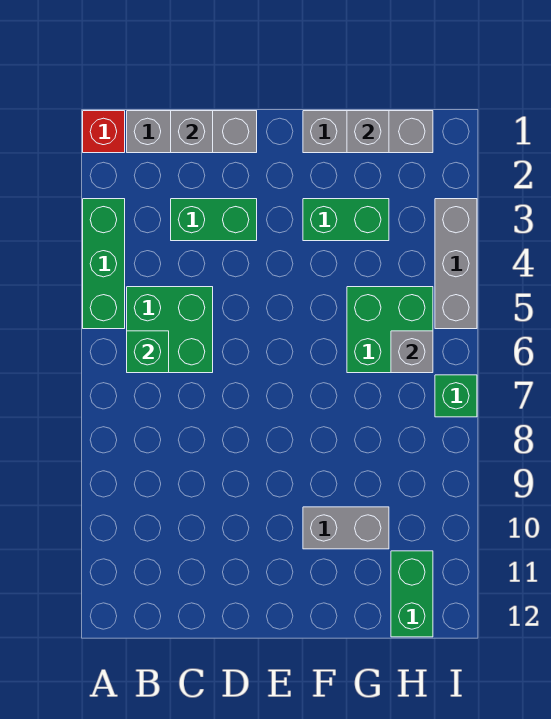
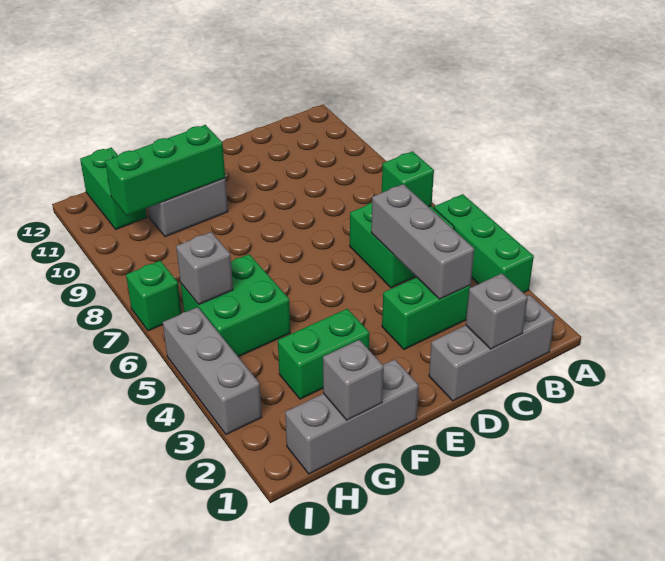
red brick A1 level 1 -> none
none -> grey brick C3:C5 level 2
none -> green brick F10:H10 level 2

